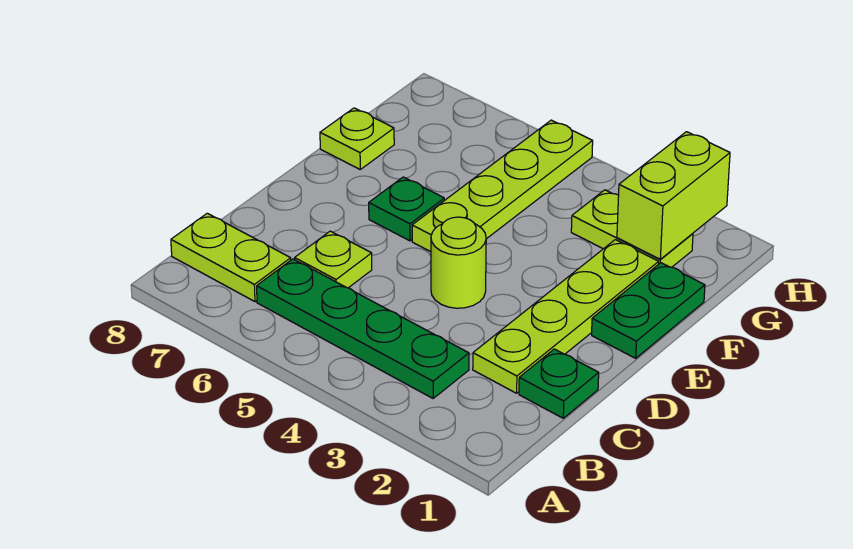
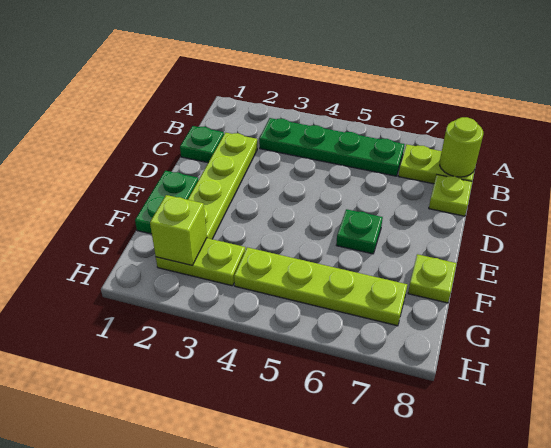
lime plate C6 level 1 -> lime plate C8 level 1
lime round brick D4 level 1 -> lime round brick B8 level 2
lime plate E5:H5 level 1 -> lime plate G4:G7 level 1
lime brick G2:H2 level 2 -> lime brick G2 level 2

